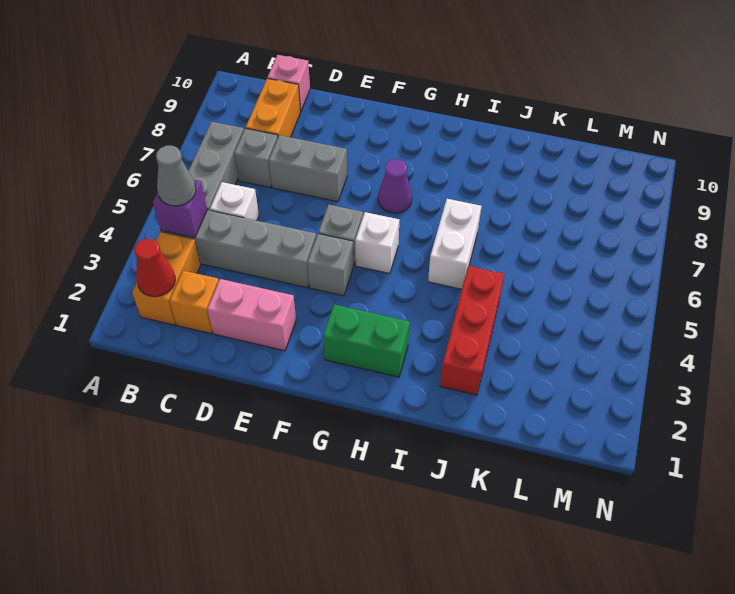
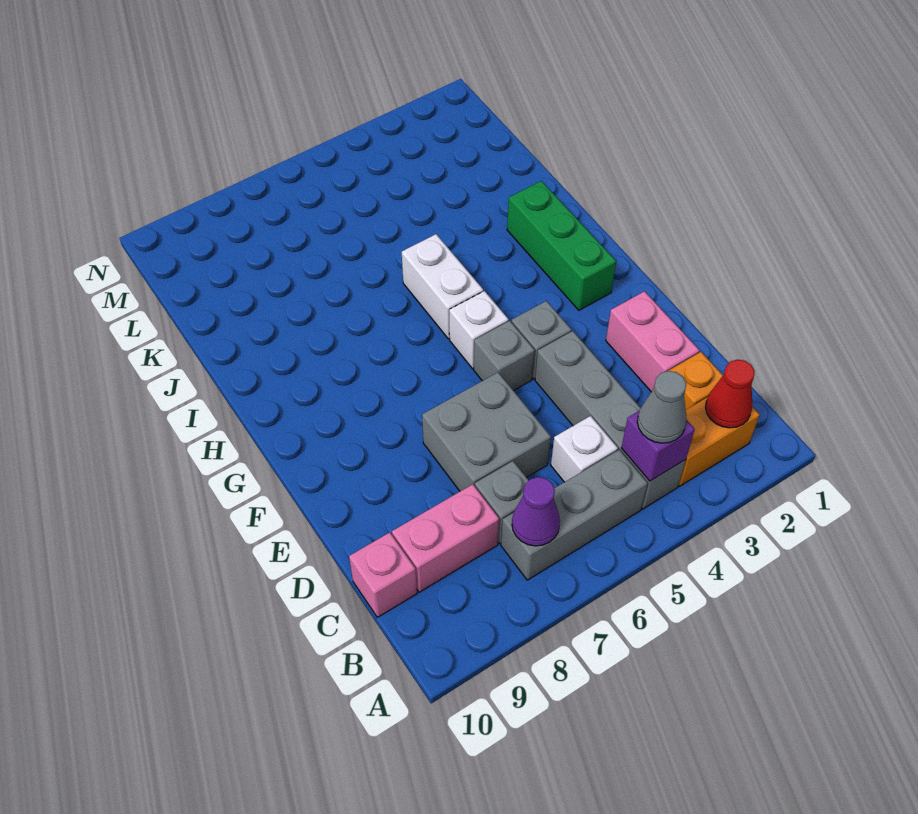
orange brick C8:C9 level 1 -> pink brick C8:C9 level 1
grey brick D7:E7 level 1 -> grey brick D6:E7 level 1
green brick G2:H2 level 1 -> green brick G2:I2 level 1
purple cone G7 level 1 -> purple cone B7 level 2
white brick I5:I6 level 1 -> white brick H5:I5 level 1
red brick J2:J4 level 1 -> none

